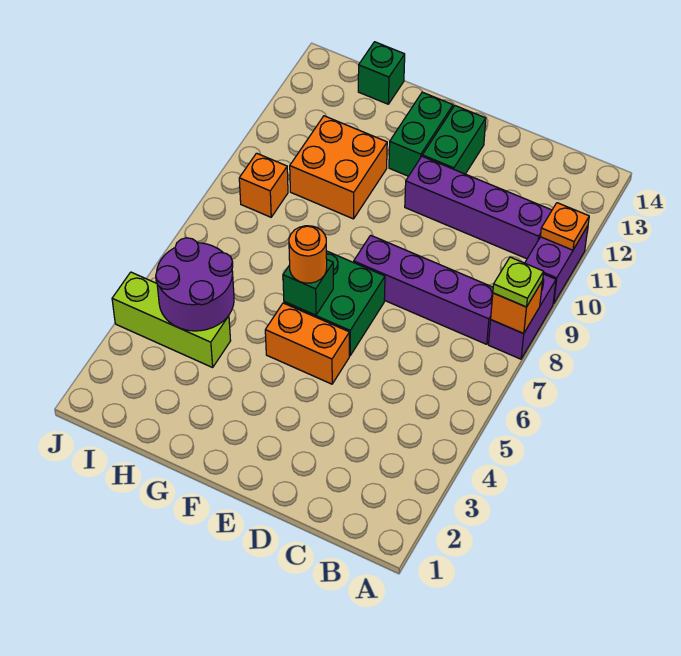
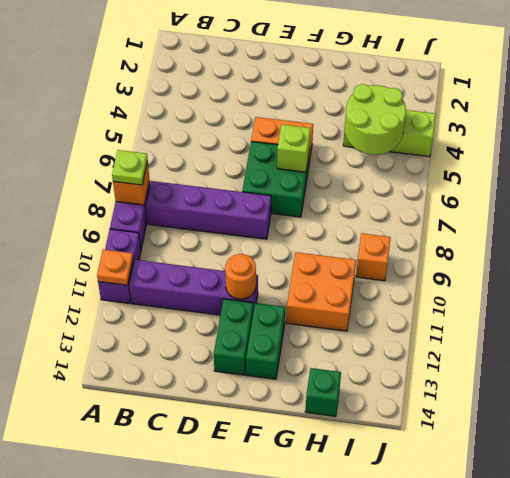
green brick F6 level 2 -> lime brick F6 level 2
orange round brick F6 level 3 -> orange round brick E11 level 2
purple round brick H4:I5 level 2 -> lime round brick H4:I5 level 2

